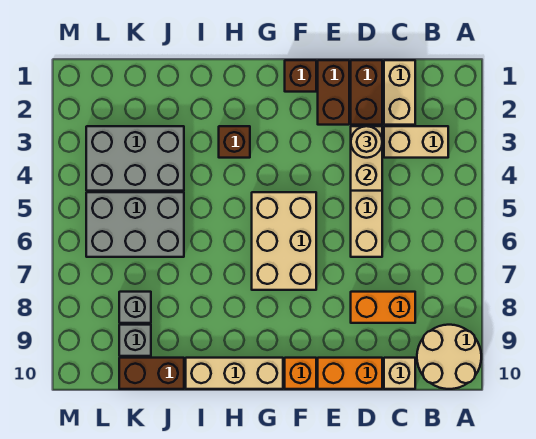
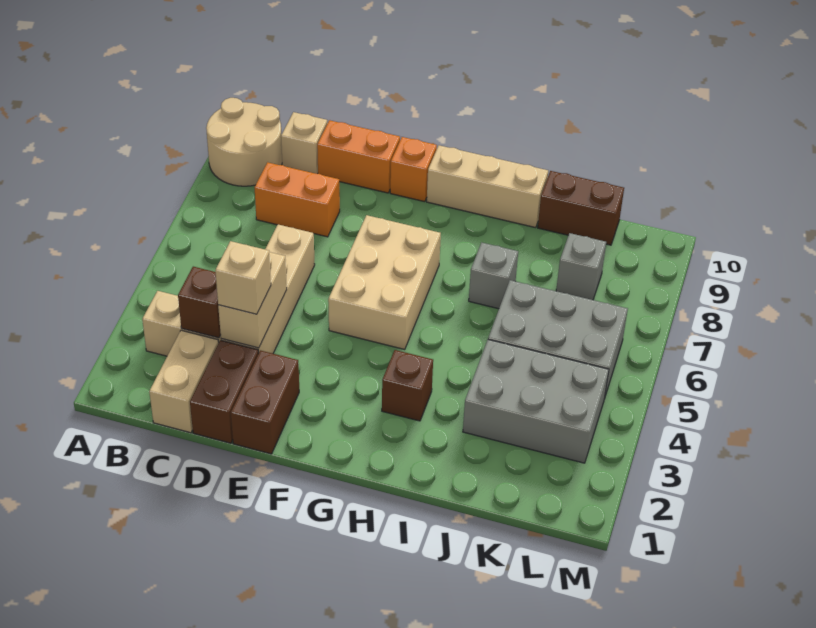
tan round brick D3 level 3 -> tan brick D3 level 3
brown brick F1 level 1 -> brown brick C3 level 2
grey brick K9 level 1 -> grey brick I7 level 1

